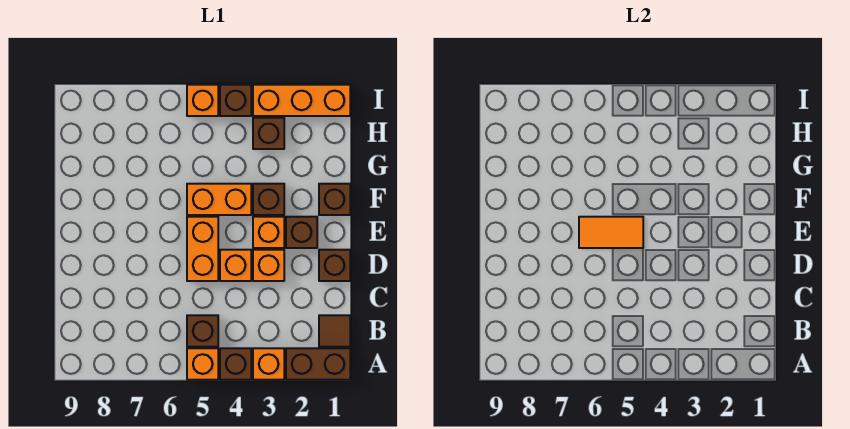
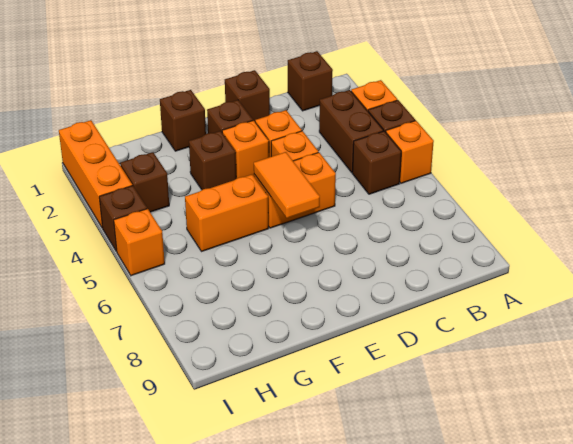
brown brick A1:A2 level 1 -> brown brick B3:B4 level 1
brown tile B1 level 1 -> brown brick B1 level 1
orange brick F4:F5 level 1 -> orange brick F5:G5 level 1

